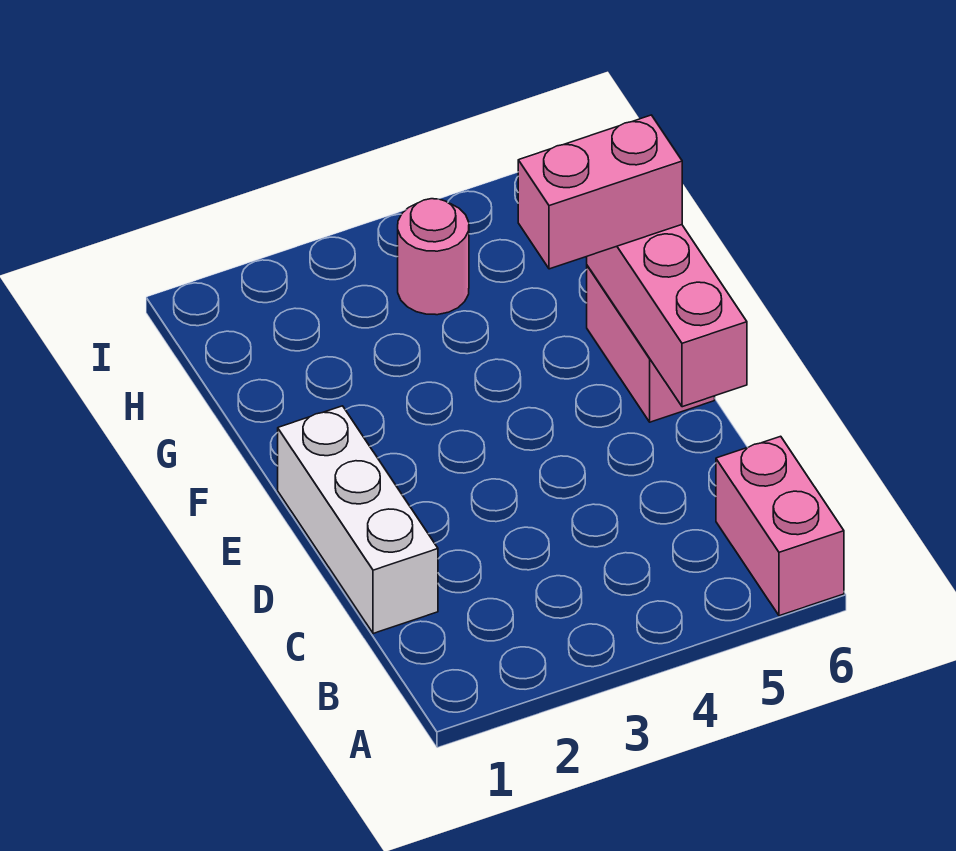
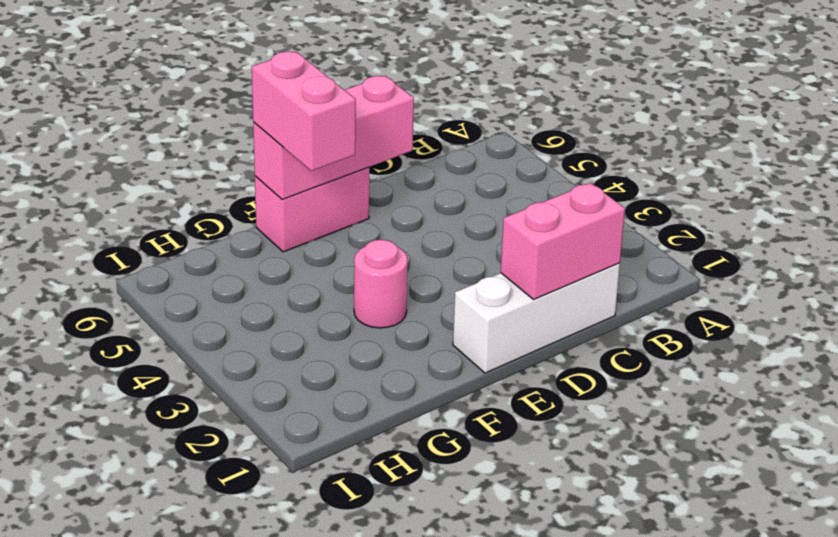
pink brick A6:B6 level 1 -> pink brick C1:D1 level 2
pink round brick H4 level 1 -> pink round brick F3 level 1

